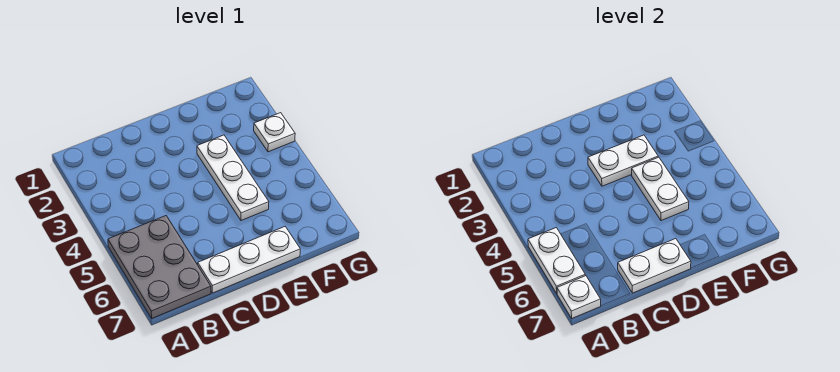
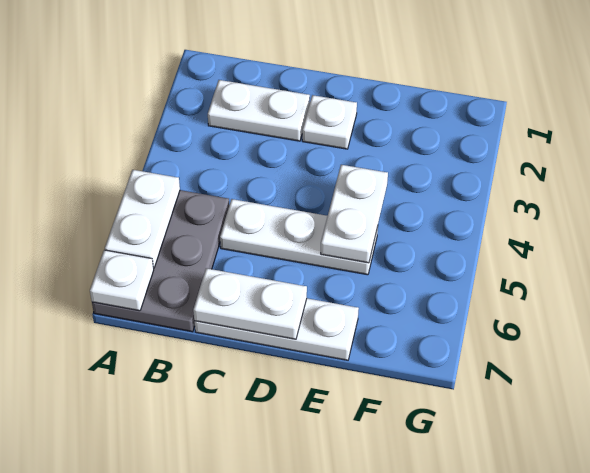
white plate D3:E3 level 2 -> white plate B2:C2 level 1
white plate E3:E5 level 1 -> white plate C5:E5 level 1
white plate G3 level 1 -> white plate D2 level 1

